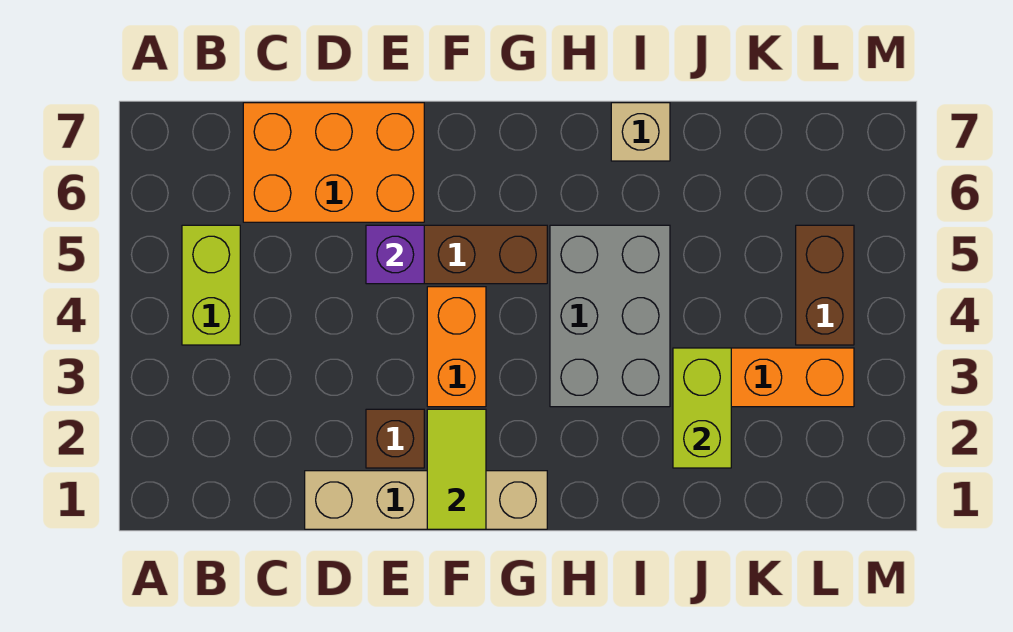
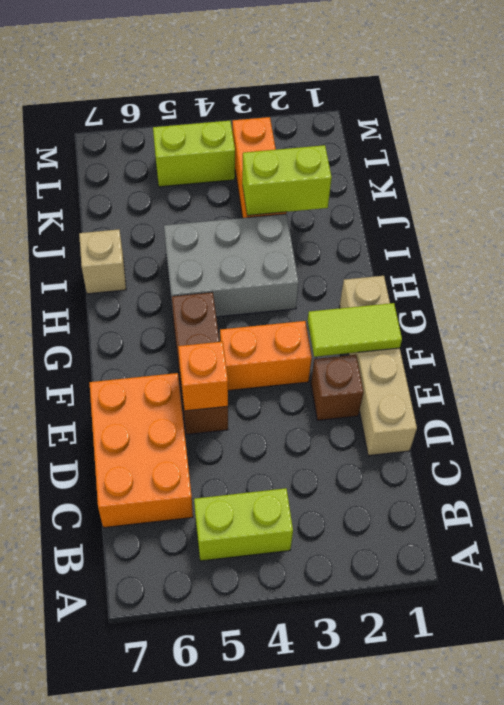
purple brick E5 level 2 -> orange brick E5 level 2
brown brick L4:L5 level 1 -> lime brick L4:L5 level 1

